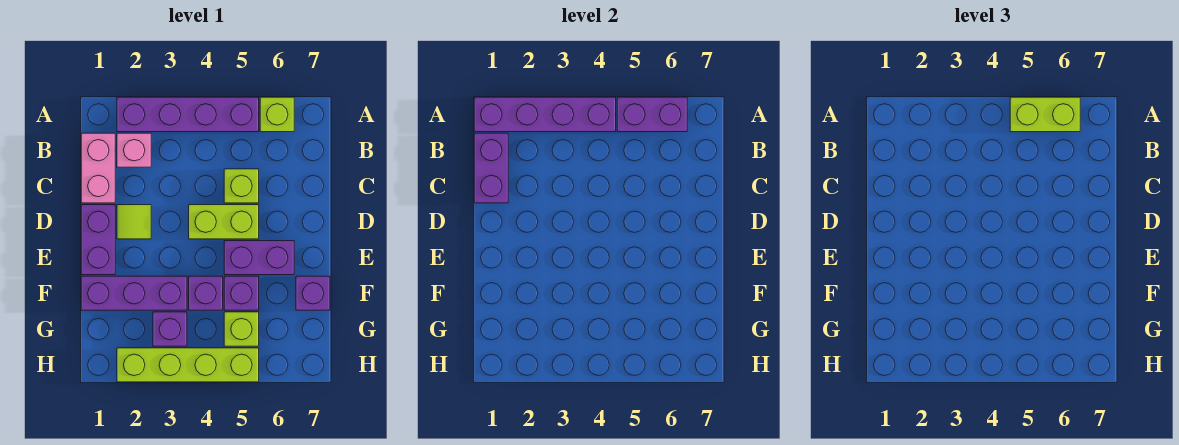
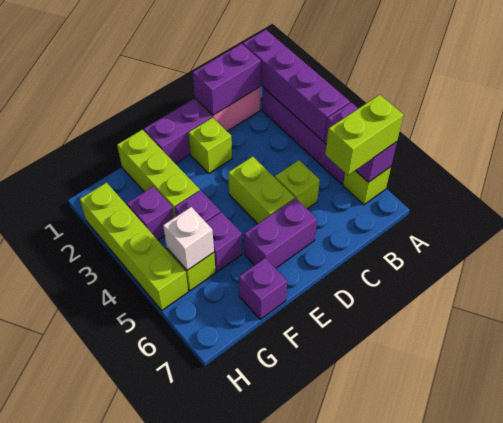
lime brick A5:A6 level 3 -> lime brick A6:B6 level 3
pink brick B2 level 1 -> none
lime tile D2 level 1 -> lime brick D2 level 1
purple brick E5:E6 level 1 -> purple brick D6:E6 level 1
purple brick F1:F3 level 1 -> lime brick F1:F3 level 1
none -> white brick G5 level 2

